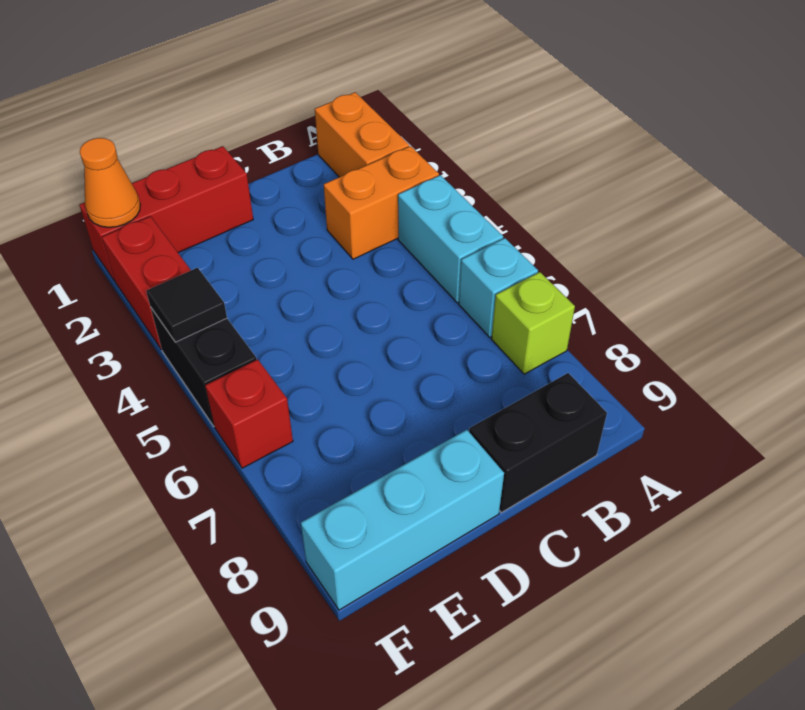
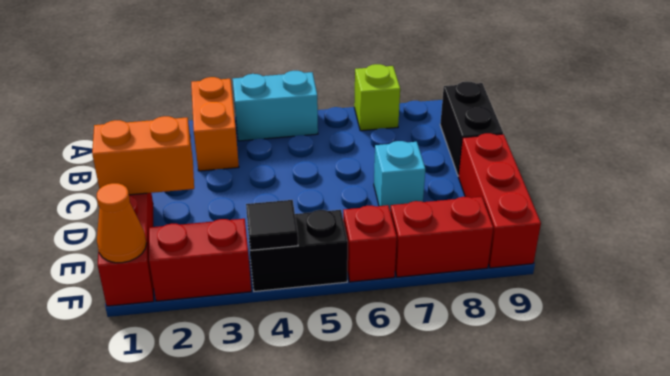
orange brick A1:A2 level 1 -> orange brick D1:D2 level 2
cyan brick A6 level 1 -> cyan brick D7 level 1
cyan brick D9:F9 level 1 -> red brick D9:F9 level 1
none -> red brick F7:F8 level 1

